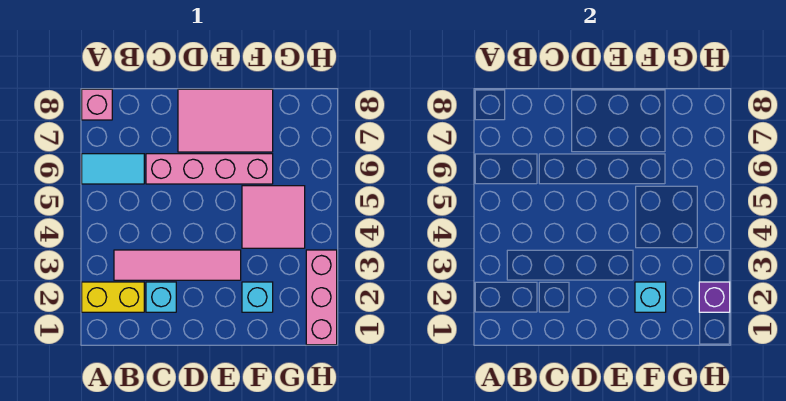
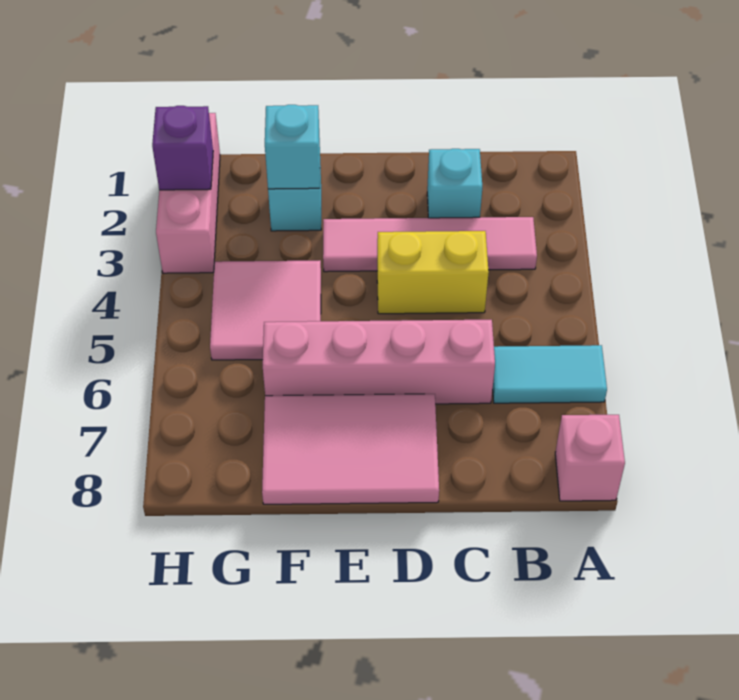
yellow brick A2:B2 level 1 -> yellow brick C4:D4 level 1

